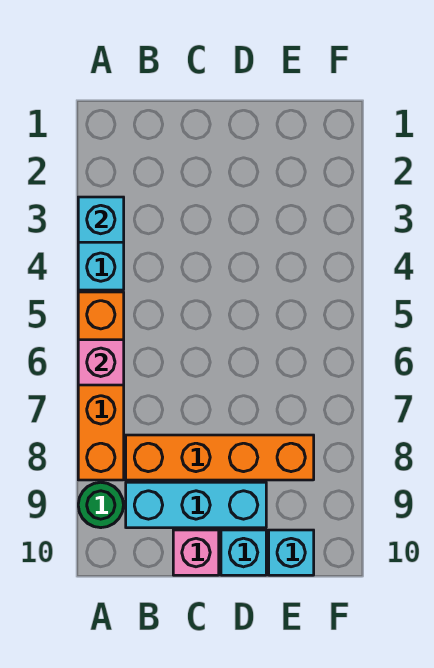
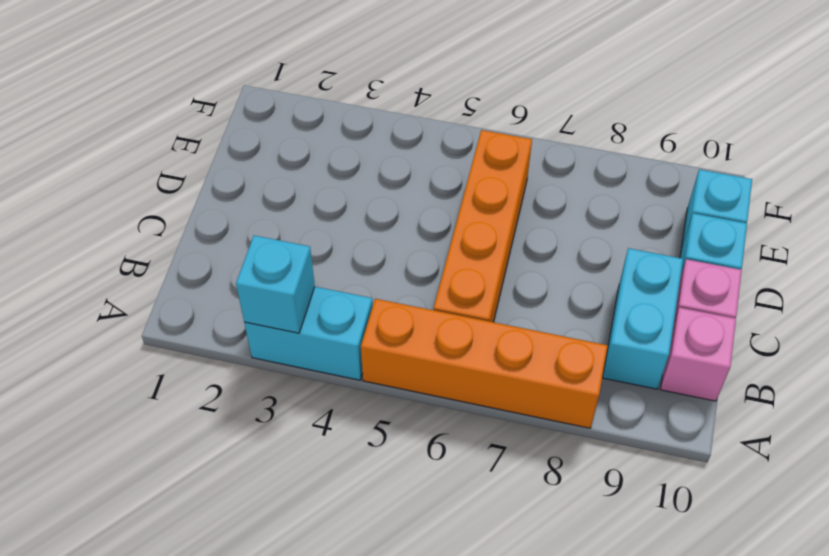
pink brick A6 level 2 -> pink brick B10 level 1
green round brick A9 level 1 -> none
orange brick B8:E8 level 1 -> orange brick B6:E6 level 1
cyan brick B9:D9 level 1 -> cyan brick B9:C9 level 1

